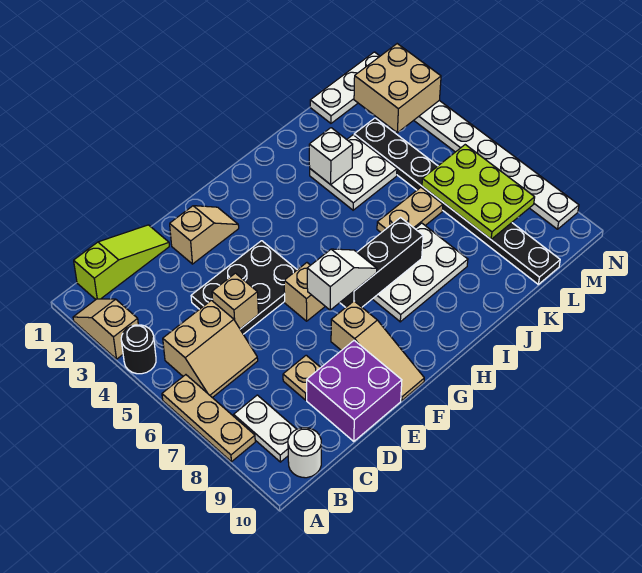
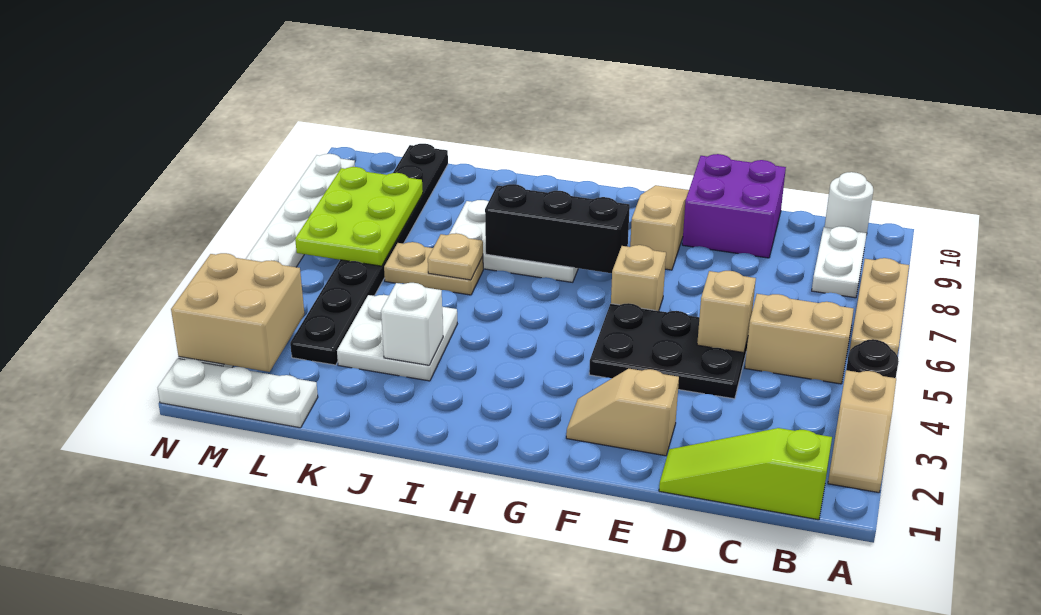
tan plate D8 level 1 -> tan plate J6 level 2
white slope F7:G7 level 3 top F -> none

